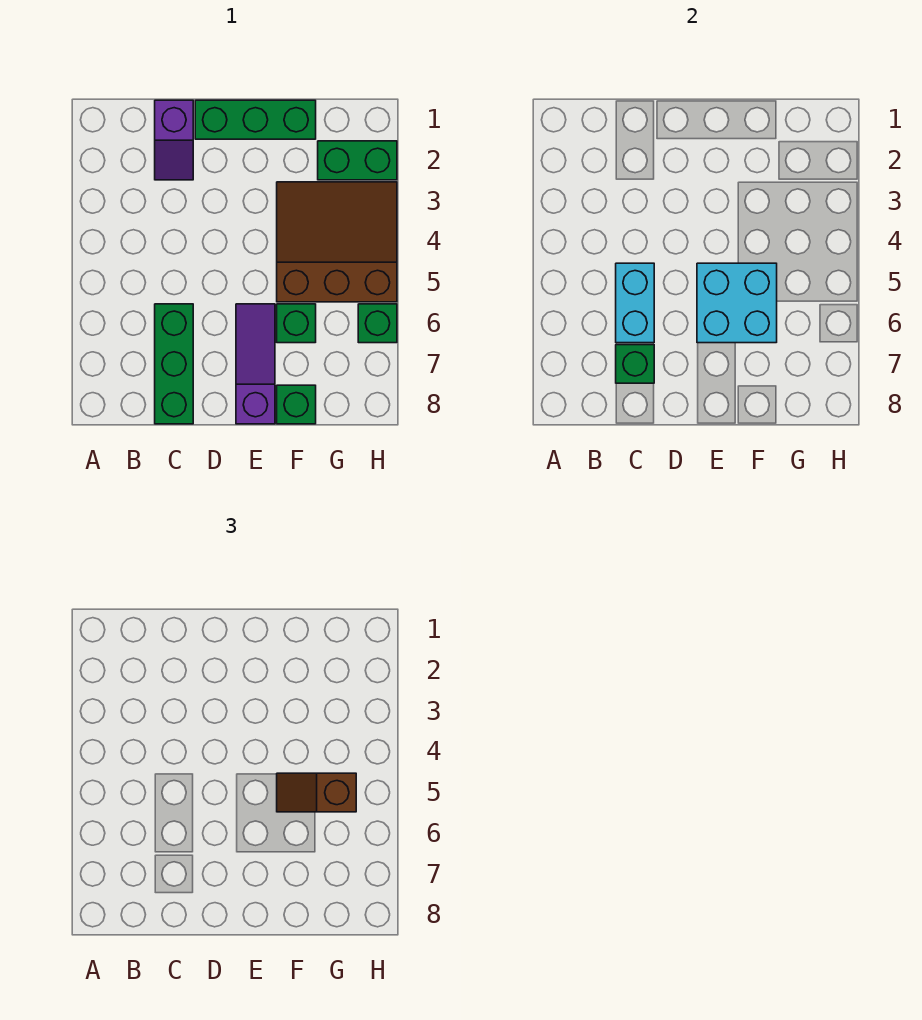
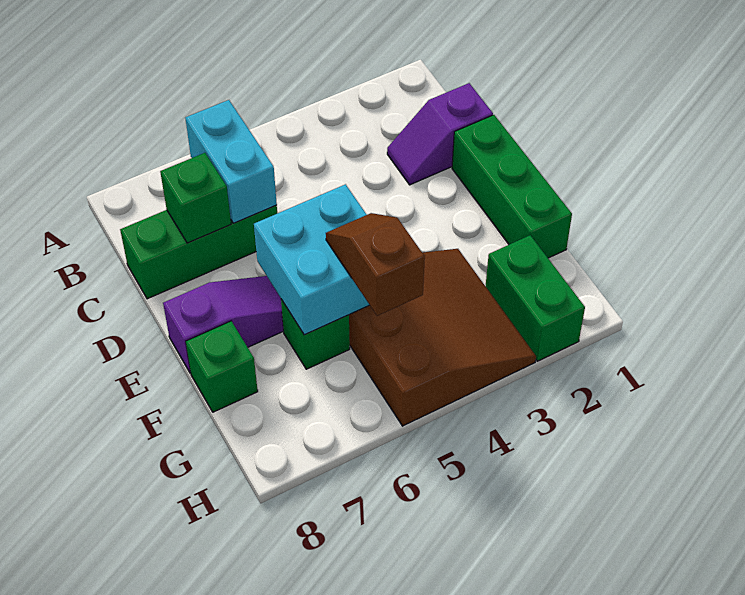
cyan brick C5:C6 level 2 -> cyan brick B6:C6 level 2
green brick H6 level 1 -> none

